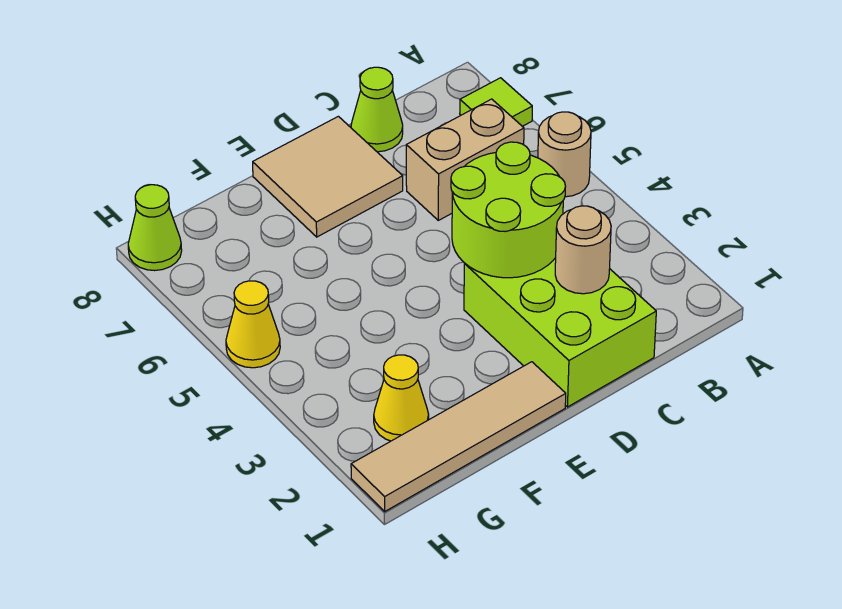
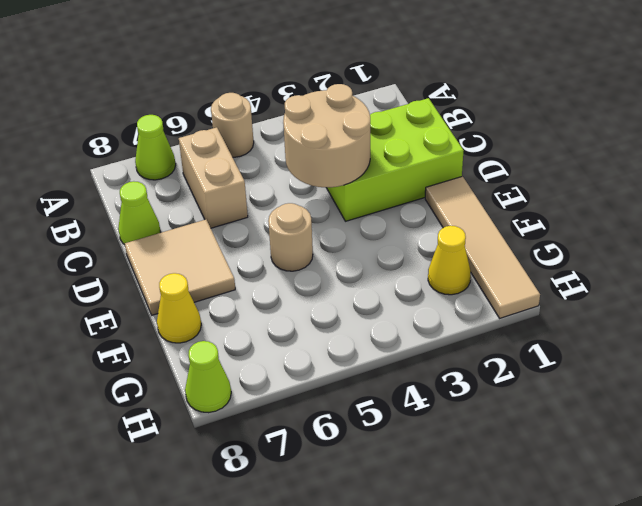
lime tile A7 level 1 -> lime cone A7 level 1
tan round brick C2 level 2 -> tan round brick E5 level 1
lime round brick C3:D4 level 2 -> tan round brick C3:D4 level 2
yellow cone H5 level 1 -> yellow cone F8 level 1

